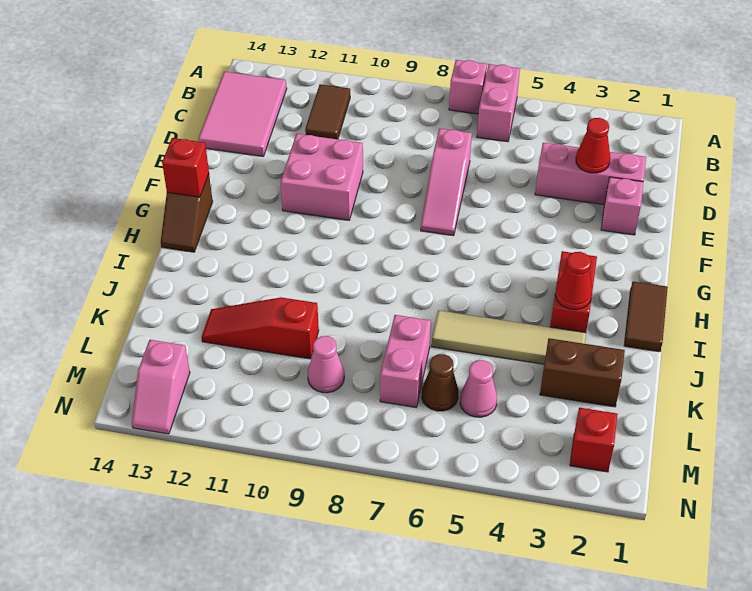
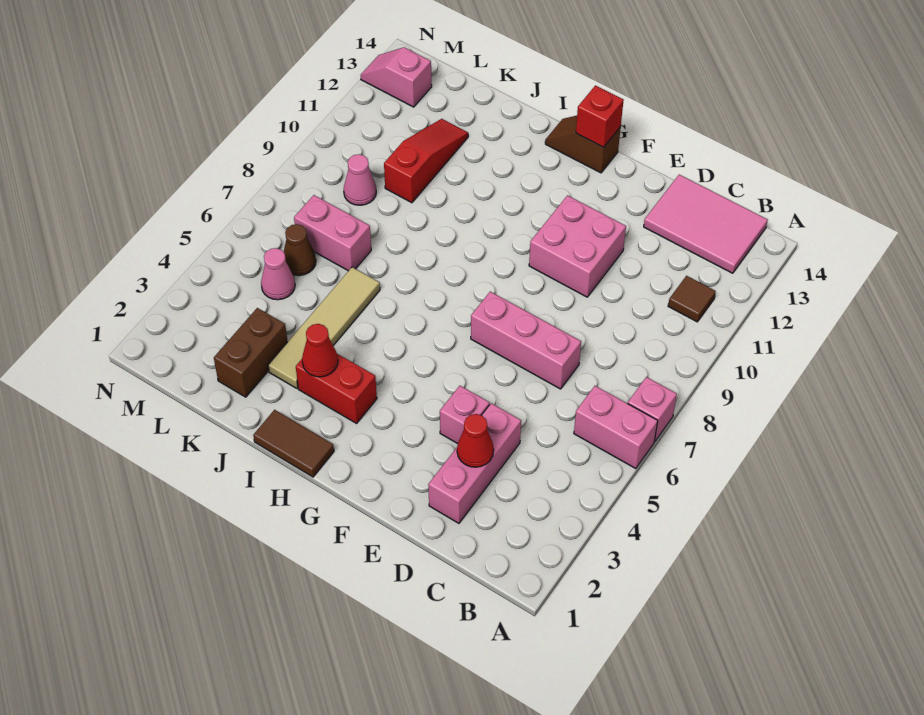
brown tile B11:C11 level 1 -> brown tile B11 level 1
pink slope D7:F7 level 1 top D -> pink brick D7:F7 level 1
pink brick E2 level 1 -> pink brick E4 level 1
red brick M2 level 1 -> none

